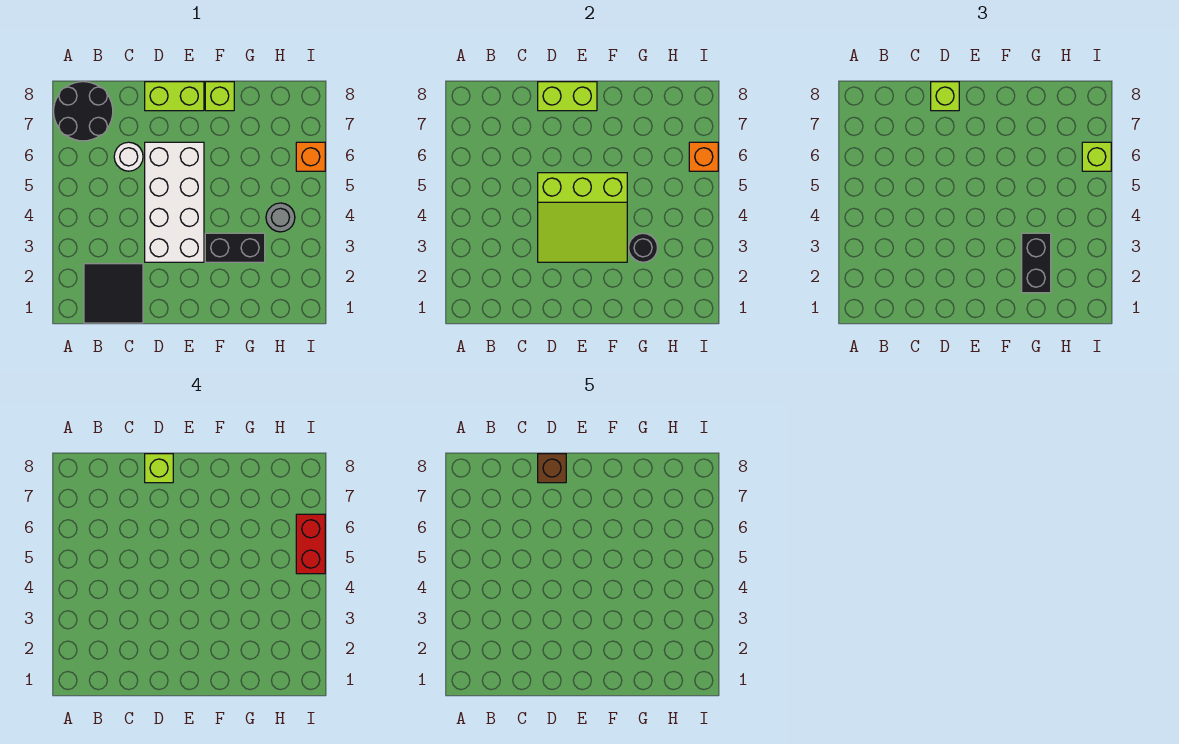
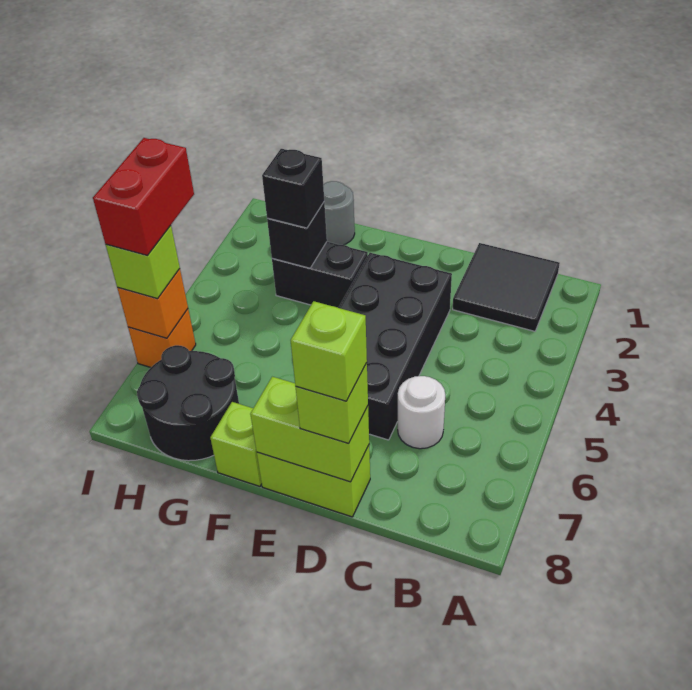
black round brick A7:B8 level 1 -> black round brick G7:H8 level 1
white brick D3:E6 level 1 -> black brick D3:E6 level 1
lime slope D3:F5 level 2 top 5 -> none
brown brick D8 level 5 -> none
black brick G2:G3 level 3 -> black brick G3 level 3
black round brick G3 level 2 -> black brick G3 level 2
grey round brick H4 level 1 -> grey round brick G1 level 1

